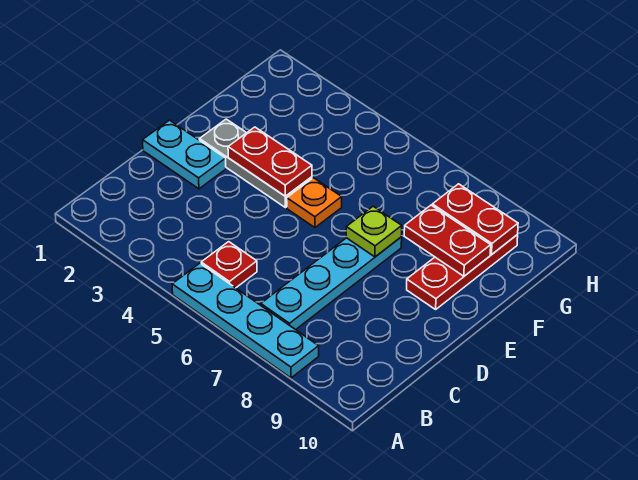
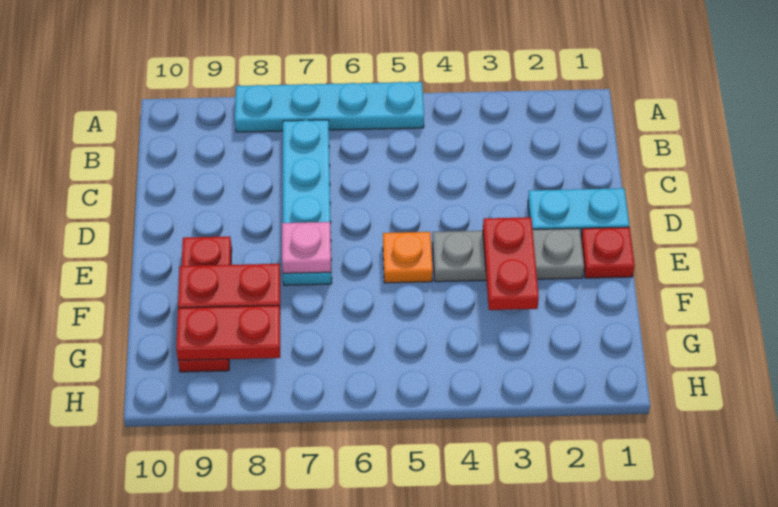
red plate B5 level 1 -> red plate E1 level 1
red plate E3:E4 level 2 -> red plate E3:F3 level 2
lime plate E7 level 2 -> pink plate E7 level 2

